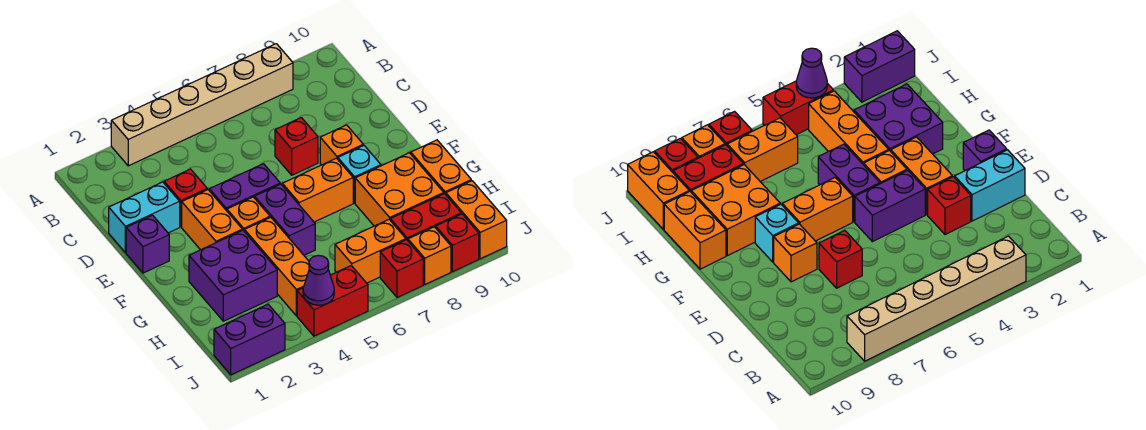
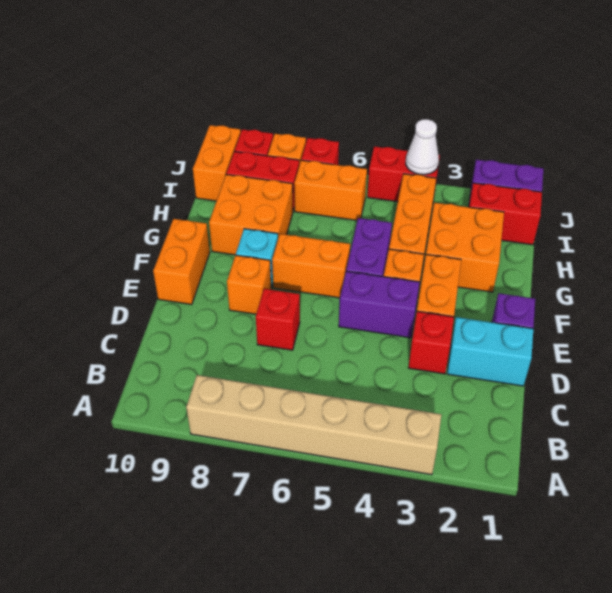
purple brick G2:H3 level 1 -> orange brick G2:H3 level 1
orange brick G10:H10 level 1 -> orange brick E10:F10 level 1
none -> red brick I1:I2 level 1
purple cone J4 level 2 -> white cone J4 level 2

